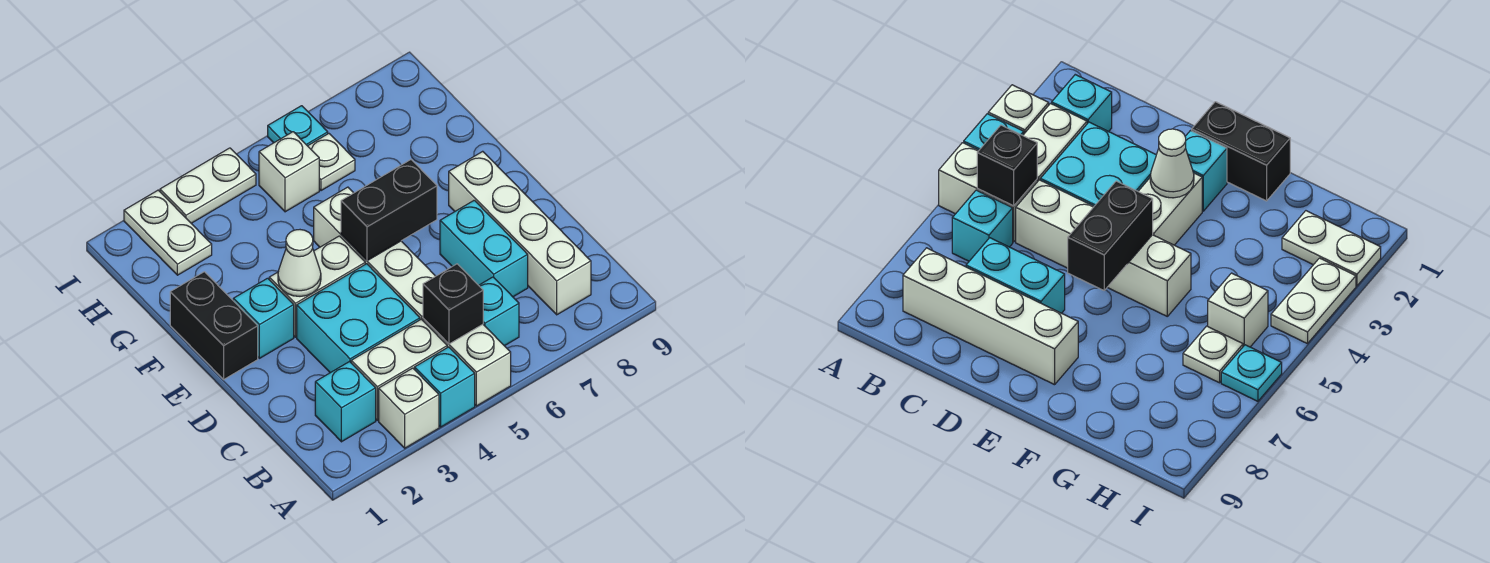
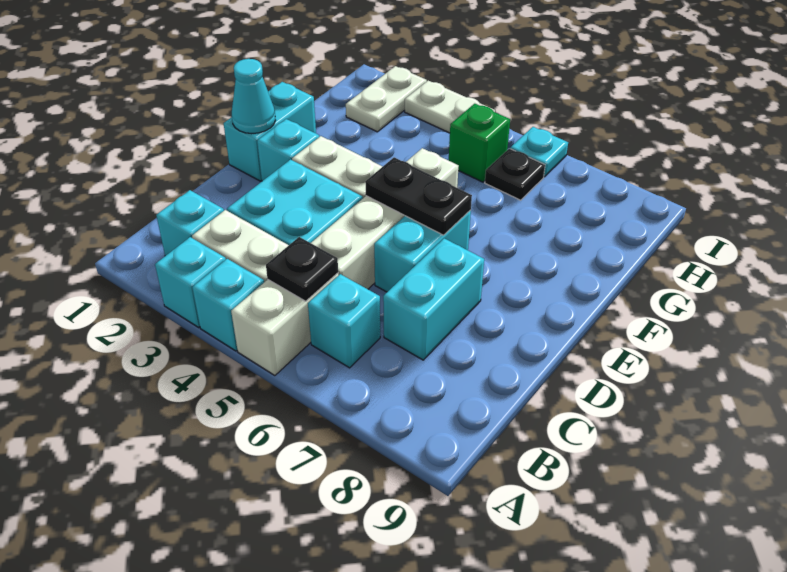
white brick A3 level 1 -> cyan brick A3 level 1
black brick B5 level 2 -> black plate B5 level 2
white brick B8:E8 level 1 -> none
none -> cyan brick D6:E6 level 1
black brick E1:F1 level 1 -> cyan brick E1:F1 level 1
none -> cyan cone E1 level 2
white cone E3 level 2 -> none
black brick E5:E6 level 2 -> black plate E5:E6 level 2
white brick H5 level 1 -> green brick H5 level 1
white plate H6 level 1 -> black plate H6 level 1

